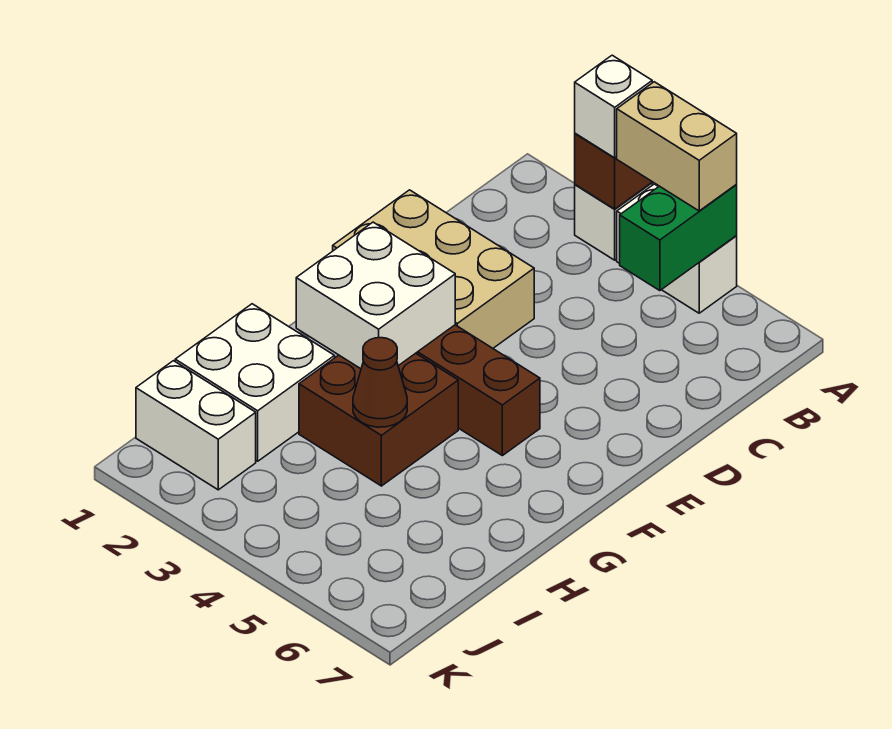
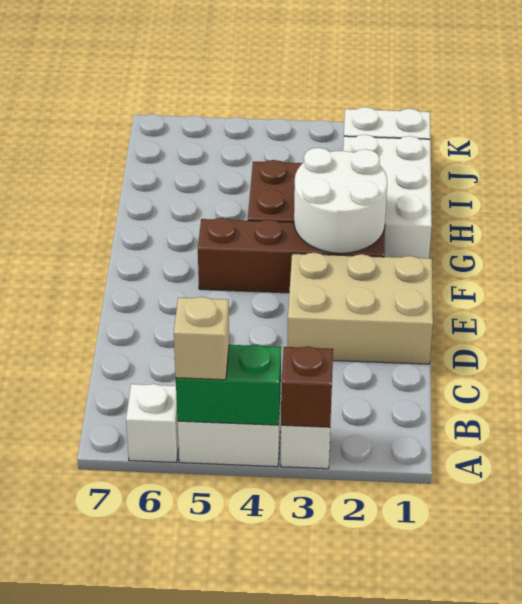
white brick A3 level 3 -> white brick A6 level 1
tan brick A4:A5 level 3 -> tan brick A5 level 3
green brick A5:B5 level 2 -> green brick A4:A5 level 2
white brick F2:G3 level 2 -> white round brick F2:G3 level 2
white brick H1:I2 level 1 -> white brick G1:I2 level 1
brown cone H4 level 2 -> none

